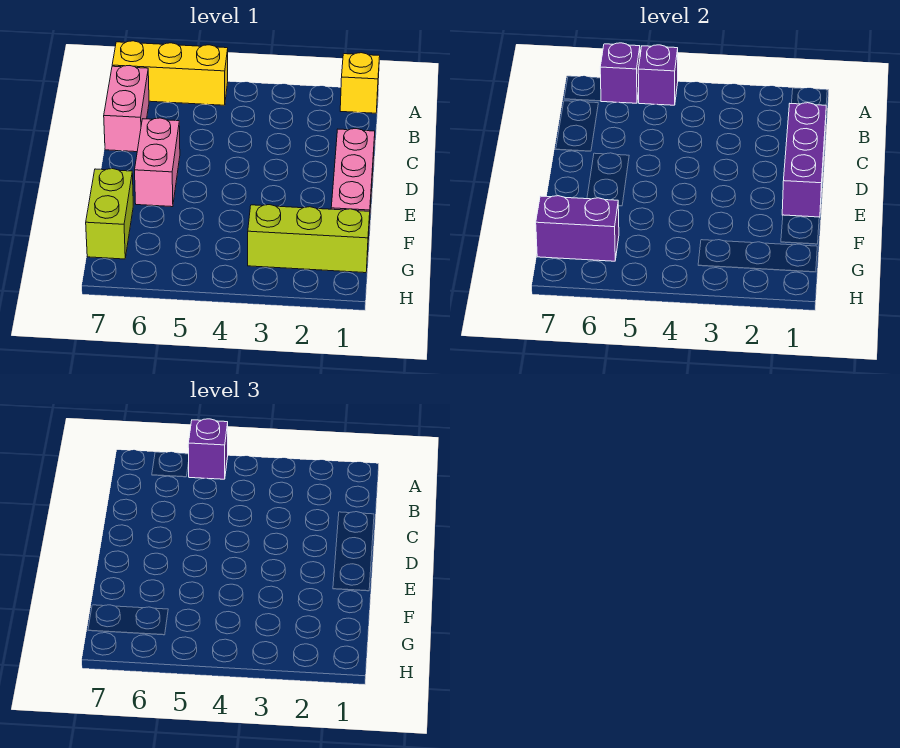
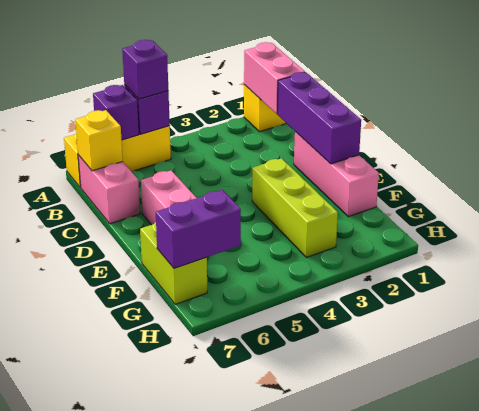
none -> pink brick A1:B1 level 2
none -> yellow brick B7 level 2
lime brick G1:G3 level 1 -> lime brick E3:G3 level 1

